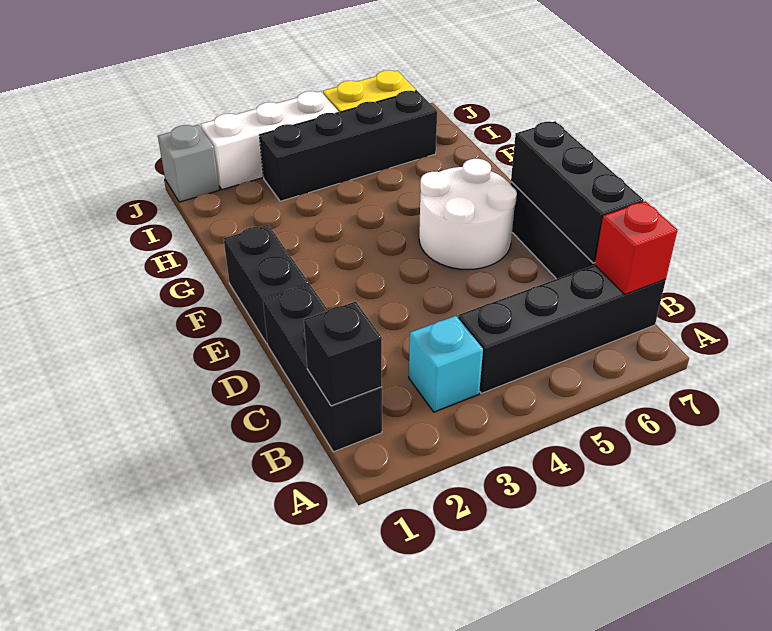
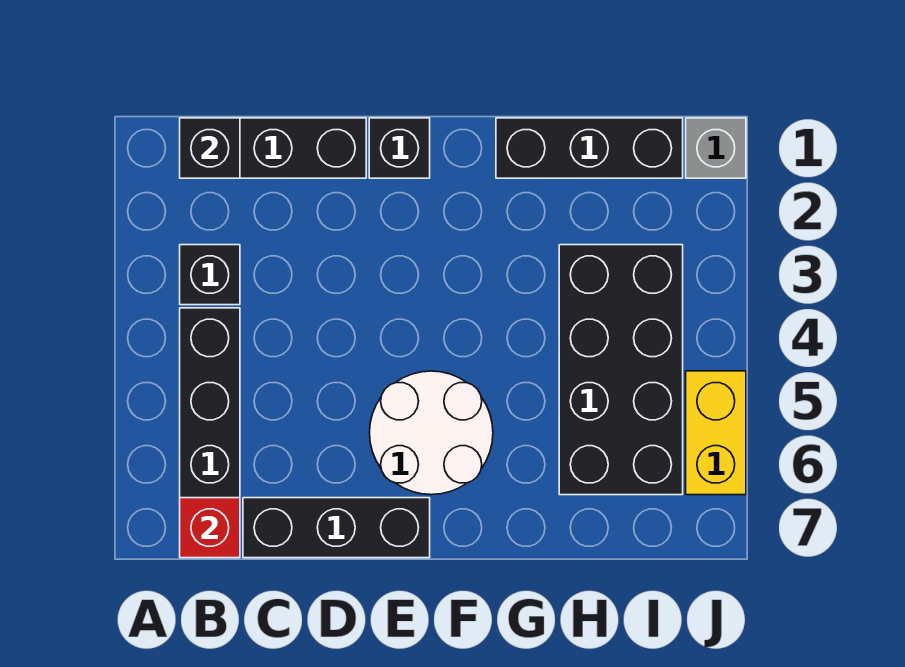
cyan brick B3 level 1 -> black brick B3 level 1
black brick C7:E7 level 2 -> black brick G1:I1 level 1
black brick E1:F1 level 1 -> black brick E1 level 1
black brick I3:I6 level 1 -> black brick H3:I6 level 1
white brick J2:J4 level 1 -> none

